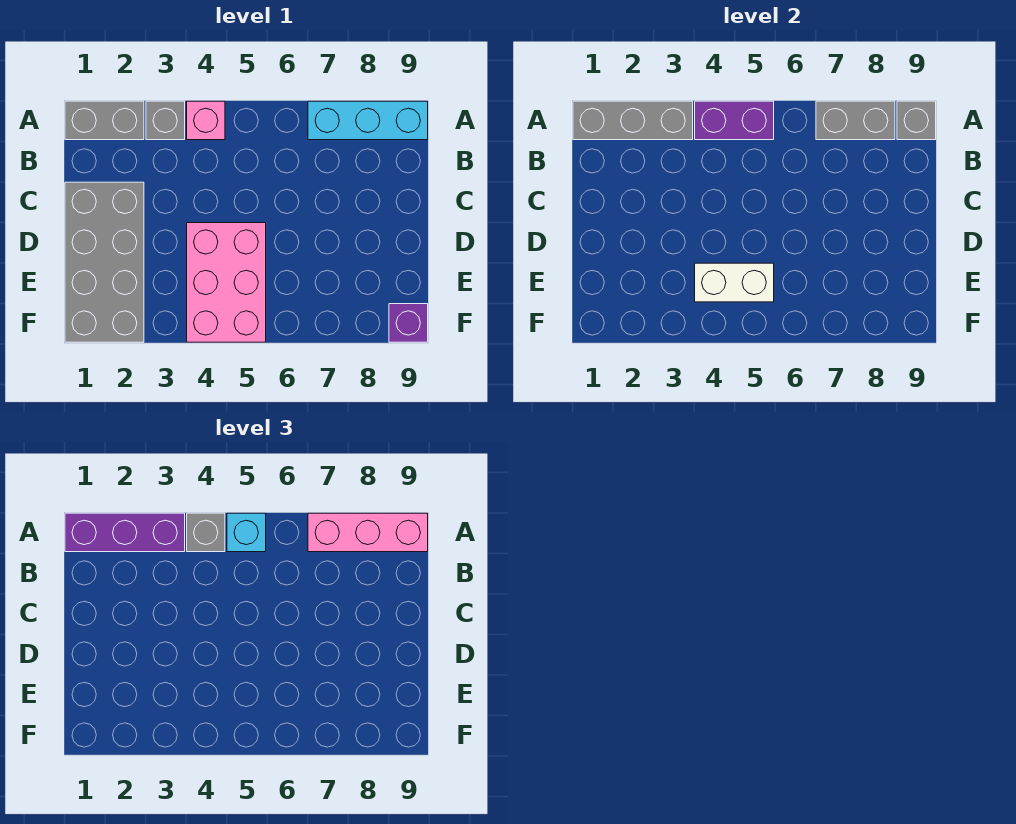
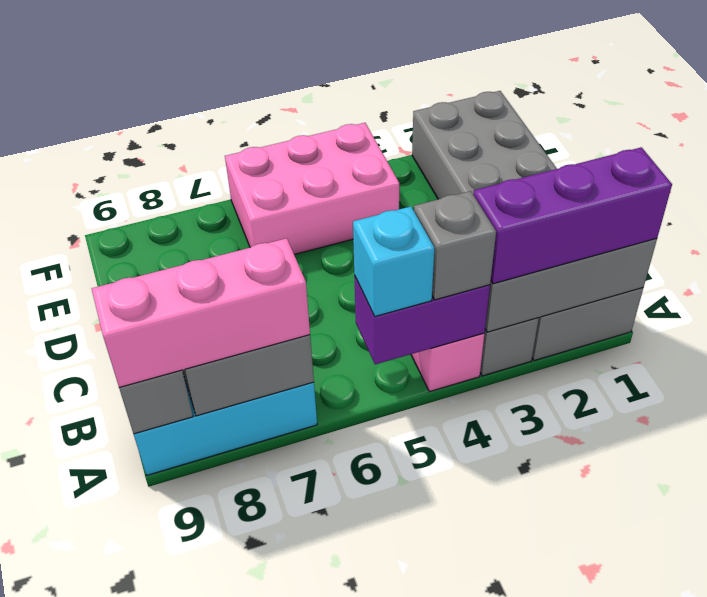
pink brick D4:F5 level 1 -> pink brick E4:F6 level 1
white brick E4:E5 level 2 -> none
purple brick F9 level 1 -> none

